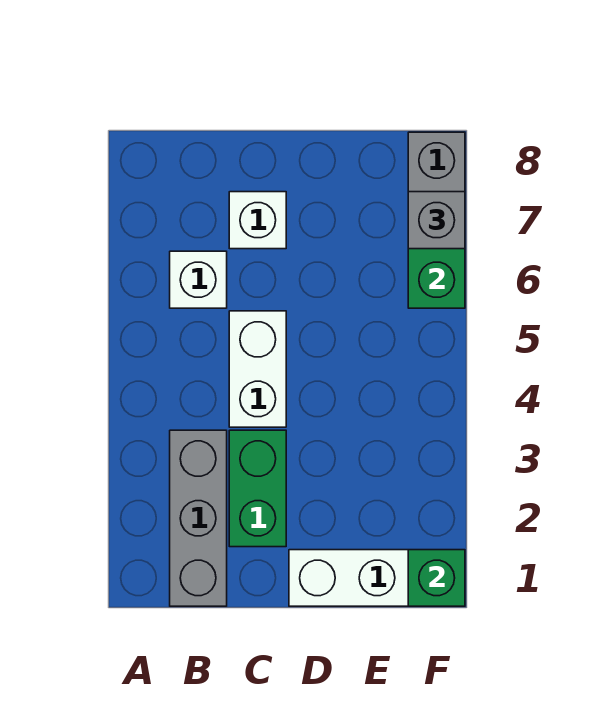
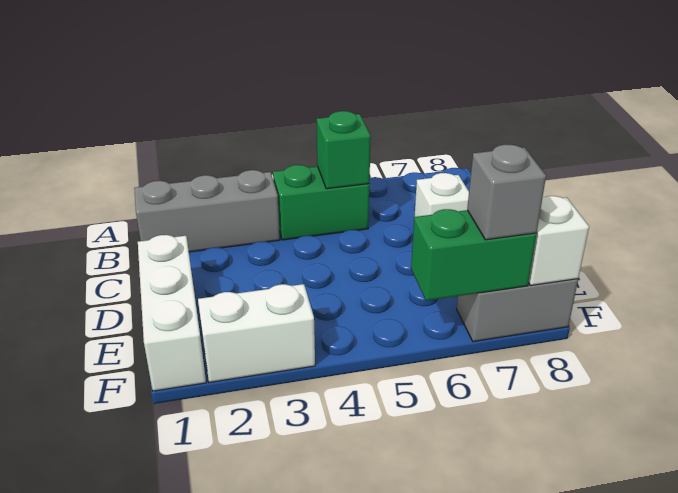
white brick B6 level 1 -> white brick F8 level 2
green brick C2:C3 level 1 -> green brick B4:B5 level 1
white brick C4:C5 level 1 -> white brick F2:F3 level 1
green brick F1 level 2 -> green brick B5 level 2

